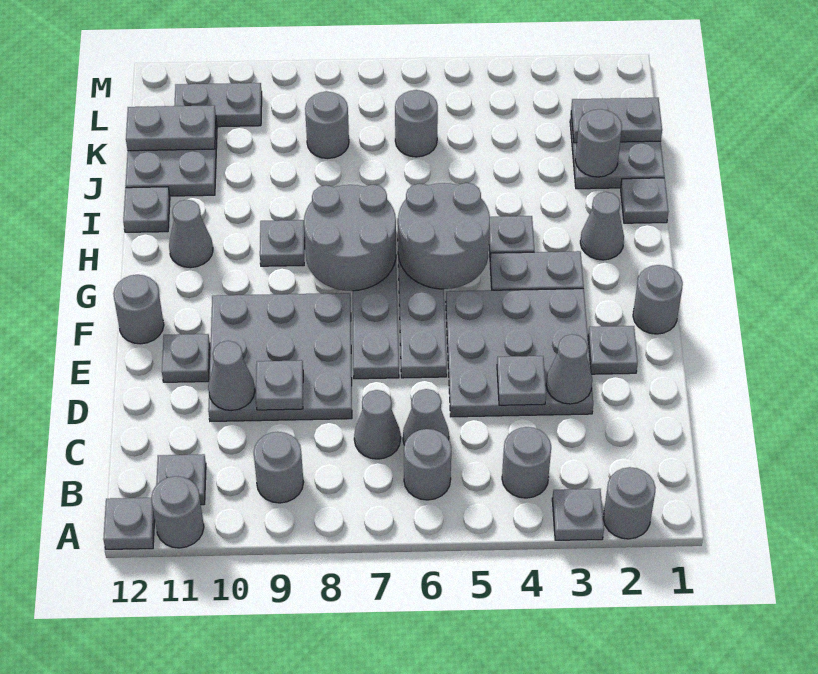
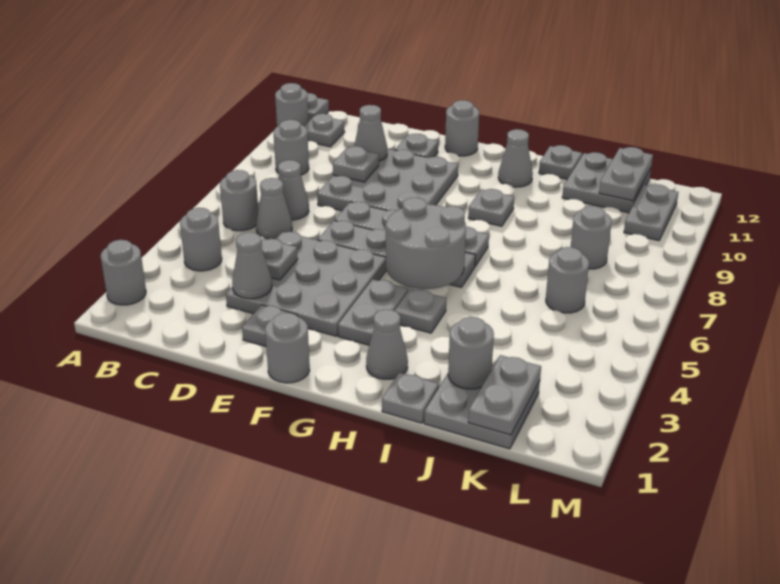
grey plate A3 level 1 -> none
grey round brick G7:H8 level 2 -> none

